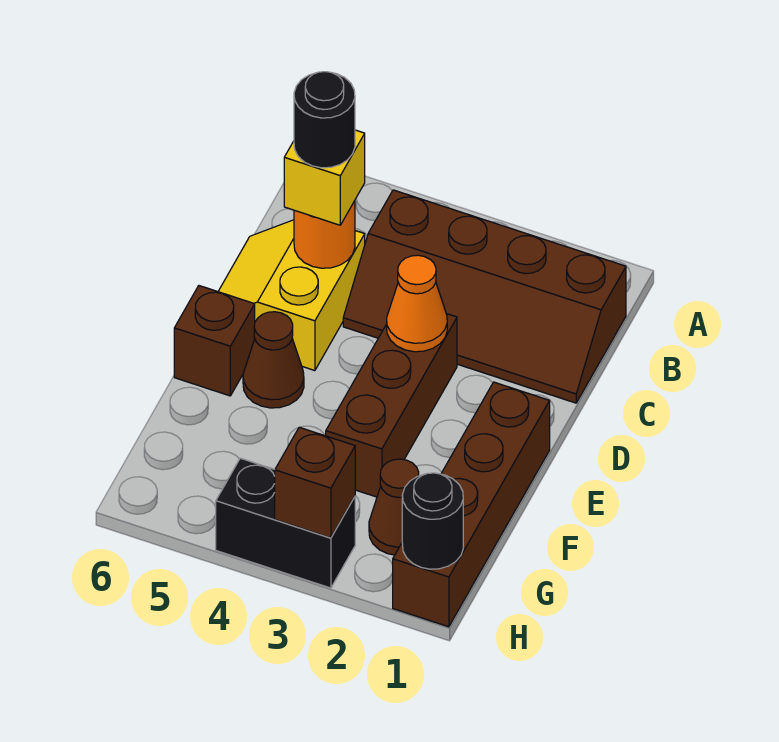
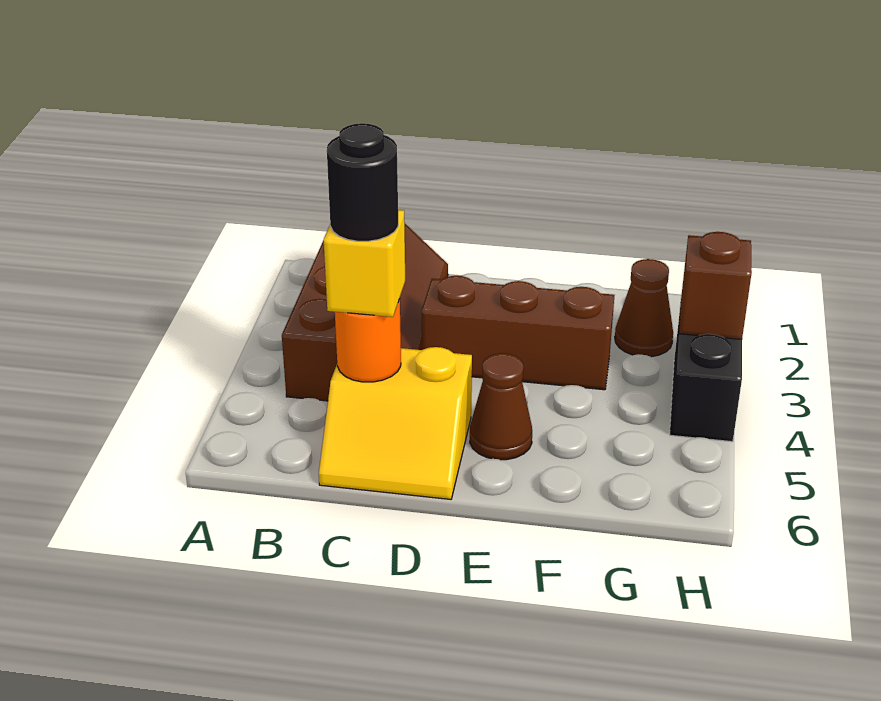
orange cone D3 level 2 -> none
brown brick E1:H1 level 1 -> none
brown brick E6 level 1 -> none
black round brick H1 level 2 -> none

